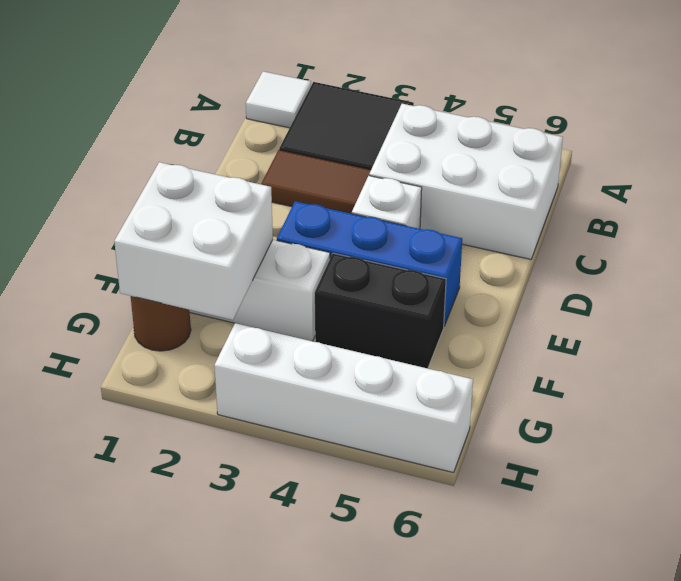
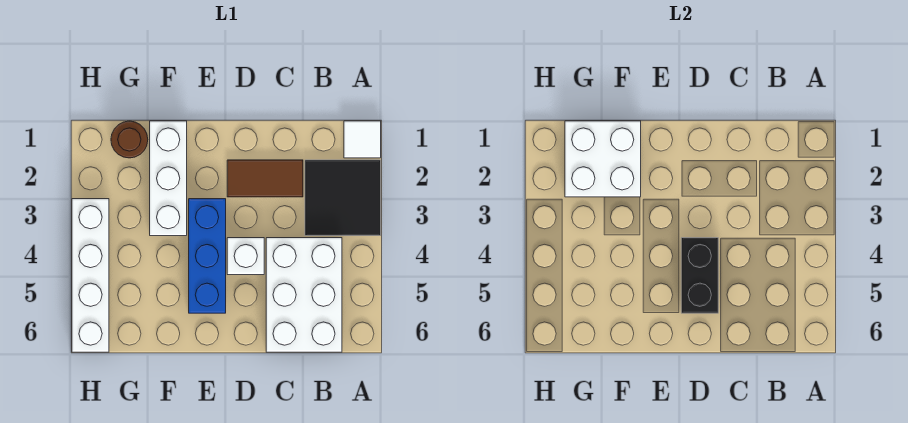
brown tile C2:C3 level 1 -> brown tile C2:D2 level 1
black brick F4:F5 level 1 -> black brick D4:D5 level 2

